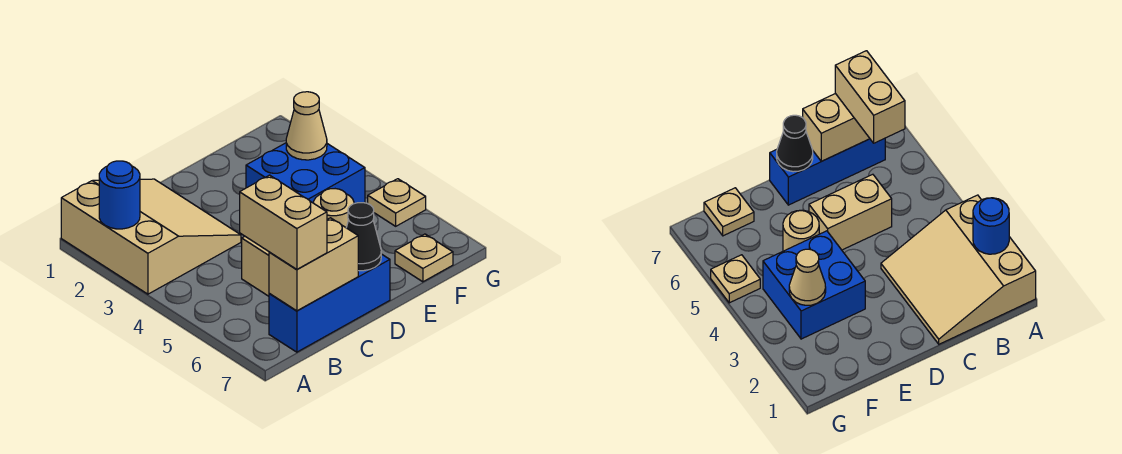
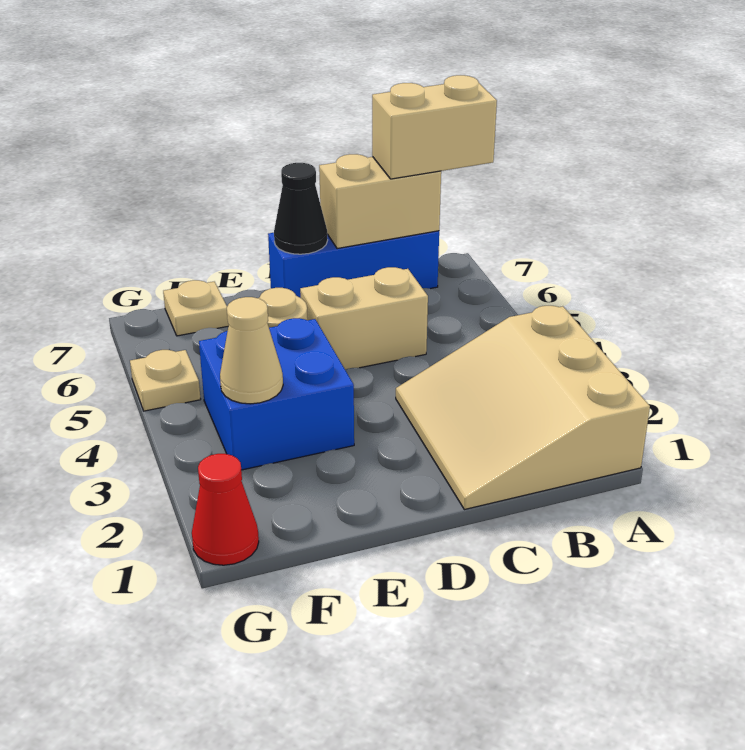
blue round brick A2 level 2 -> none
tan brick B6:B7 level 3 -> tan brick A7:B7 level 3
none -> red cone G1 level 1

